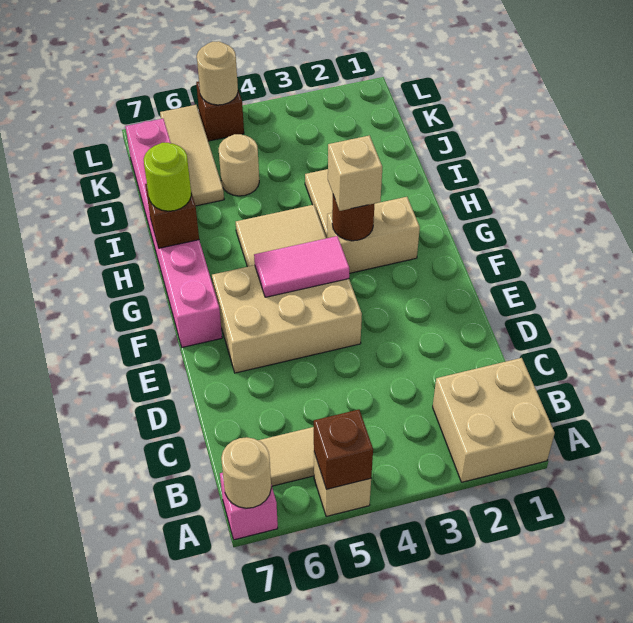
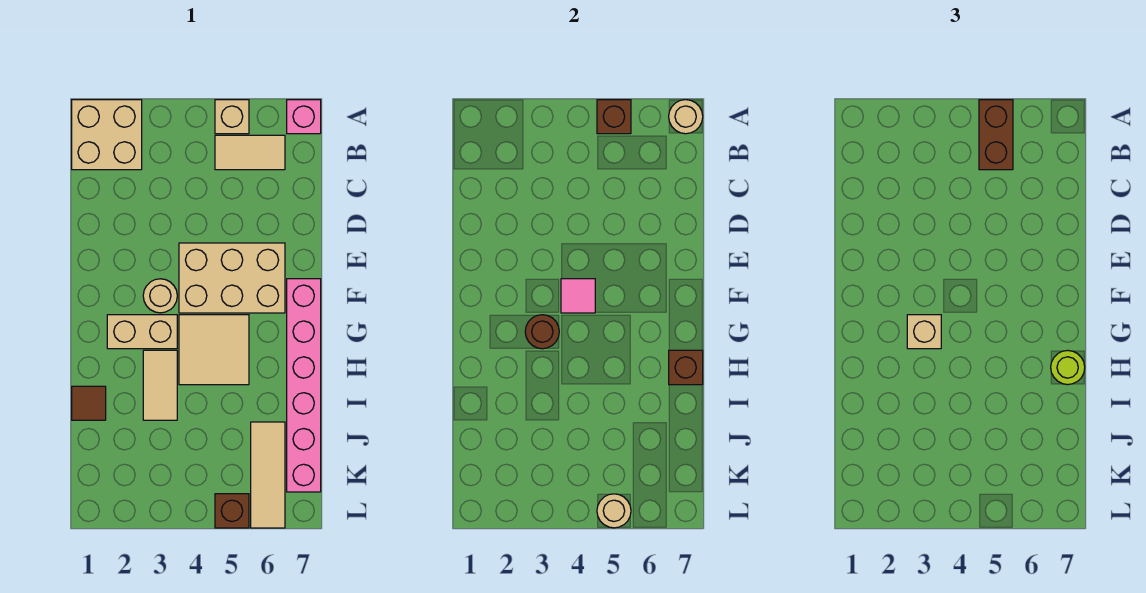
none -> brown brick A5:B5 level 3
pink tile F4:F5 level 2 -> pink tile F4 level 2
none -> brown tile I1 level 1
tan round brick J5 level 1 -> tan round brick F3 level 1

